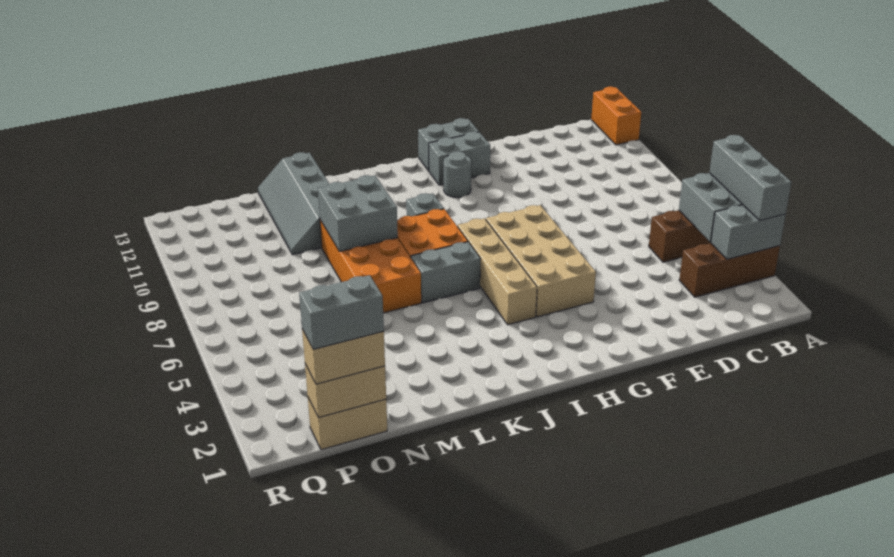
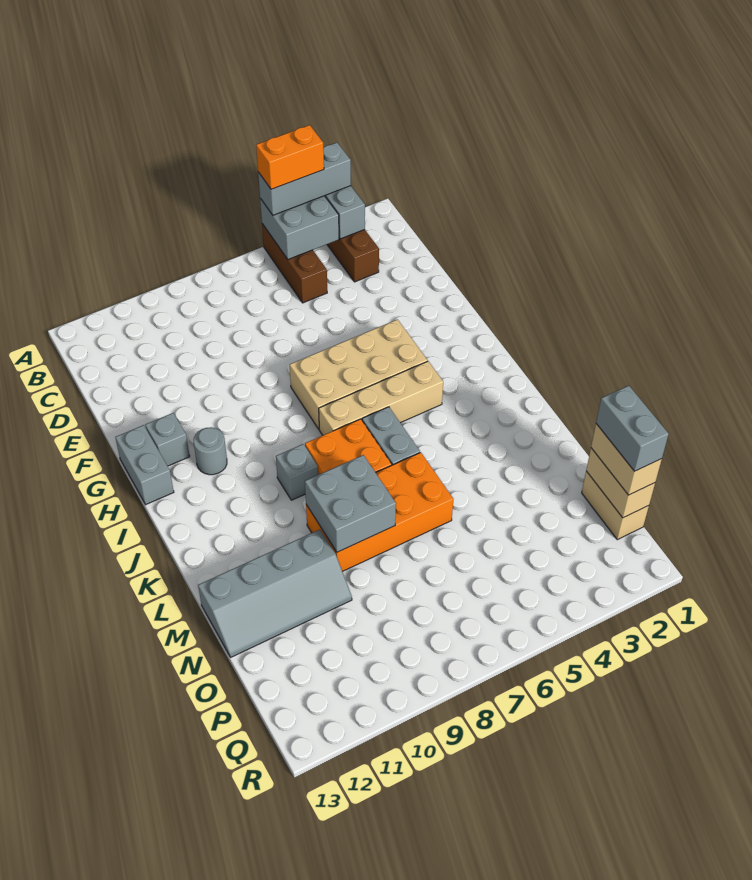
orange brick A12:A13 level 1 -> orange brick A4:A5 level 4
grey brick G12:H12 level 1 -> grey brick G12 level 1

